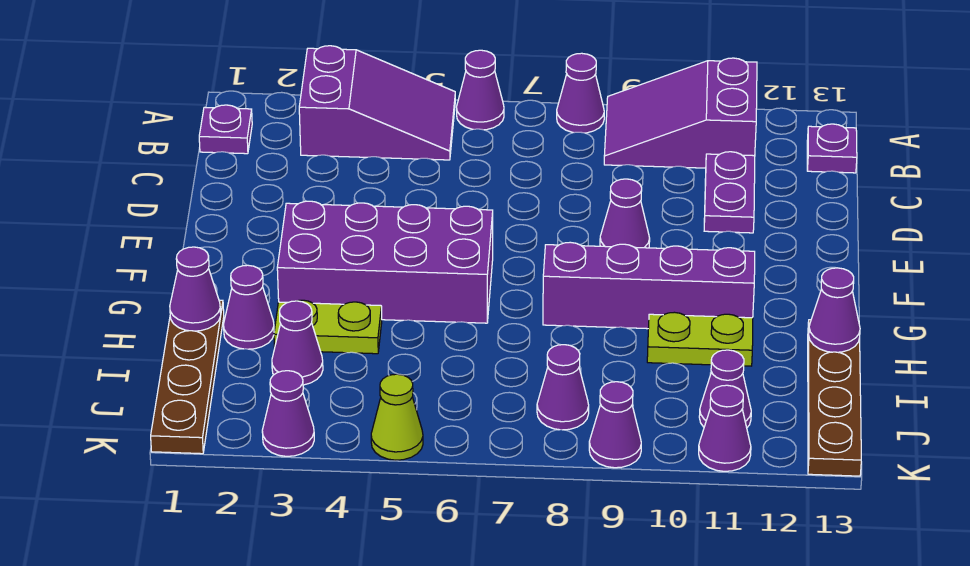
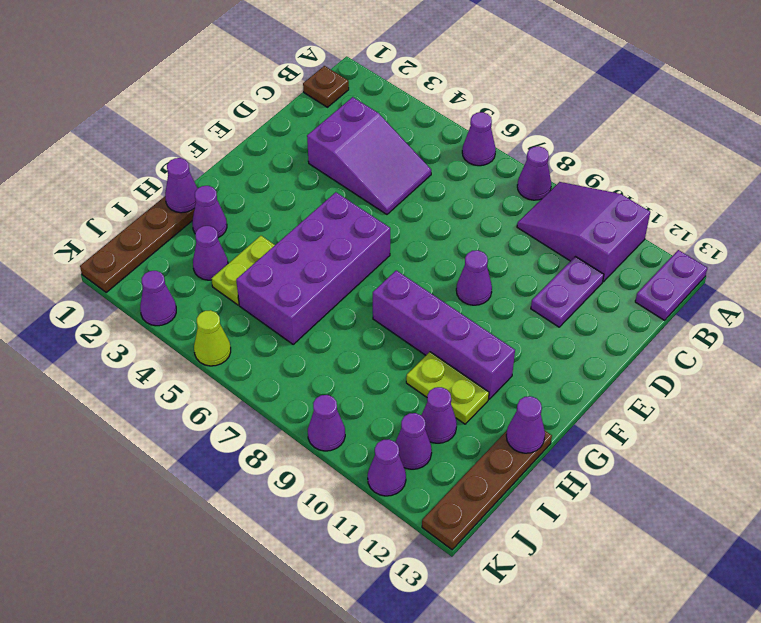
purple slope A3:B5 level 1 top 3 -> purple slope C3:D5 level 1 top 3
purple plate B1 level 1 -> brown plate B1 level 1
purple plate B13 level 1 -> purple plate A13:B13 level 1
purple brick F3:G6 level 1 -> purple brick F5:I6 level 1
lime plate H3:H4 level 1 -> lime plate H4:I4 level 1
purple cone J8 level 1 -> purple cone I11 level 1

